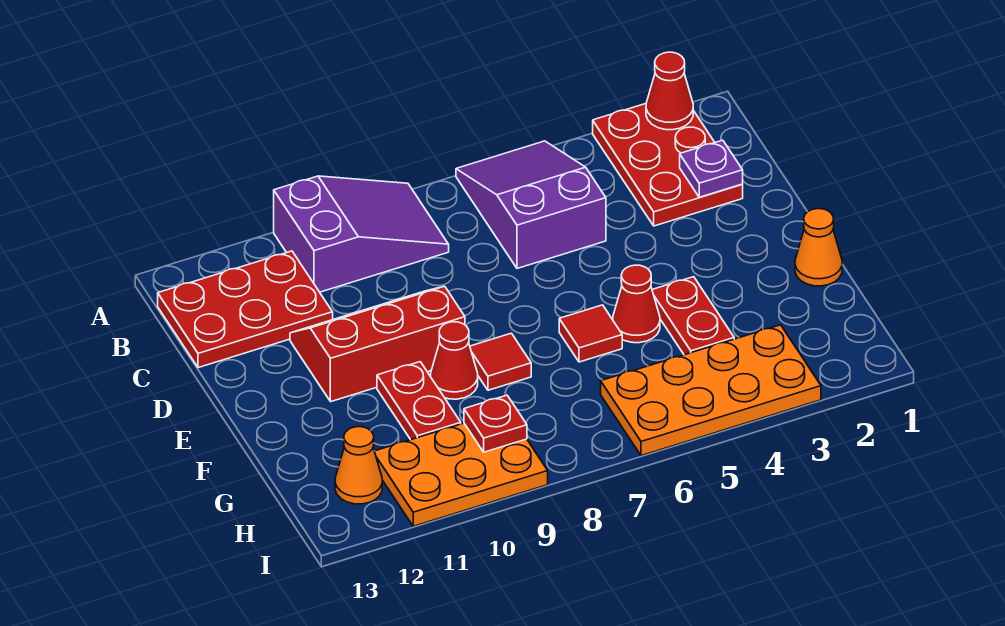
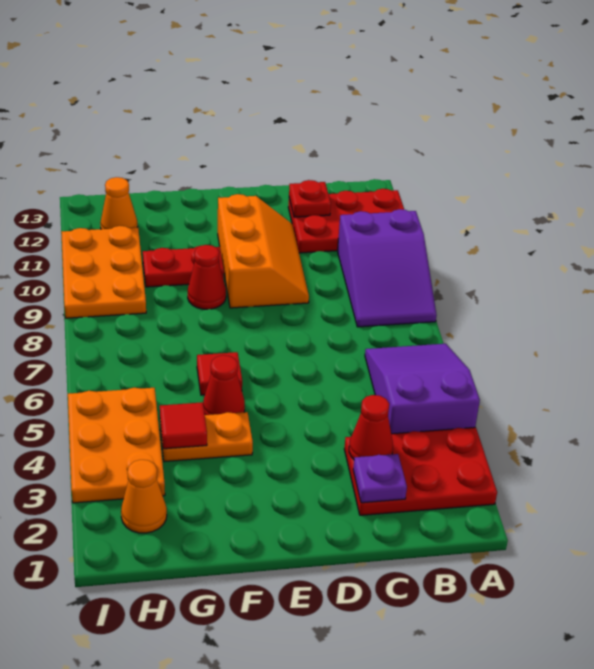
red cone A2 level 2 -> red cone C3 level 2
purple slope A5:C6 level 1 top C -> purple slope A4:B6 level 1 top 4
red plate B11:C13 level 1 -> red plate A11:C12 level 1
red slope D9:E11 level 1 top E -> orange slope D9:E11 level 1 top E
orange cone F1 level 1 -> orange cone H2 level 1
red plate F4:G4 level 1 -> orange plate F4:G4 level 1
red tile F8 level 1 -> red tile G4 level 2
orange plate H3:I6 level 1 -> orange plate H3:I5 level 1
red plate H9 level 2 -> red plate C12 level 2

